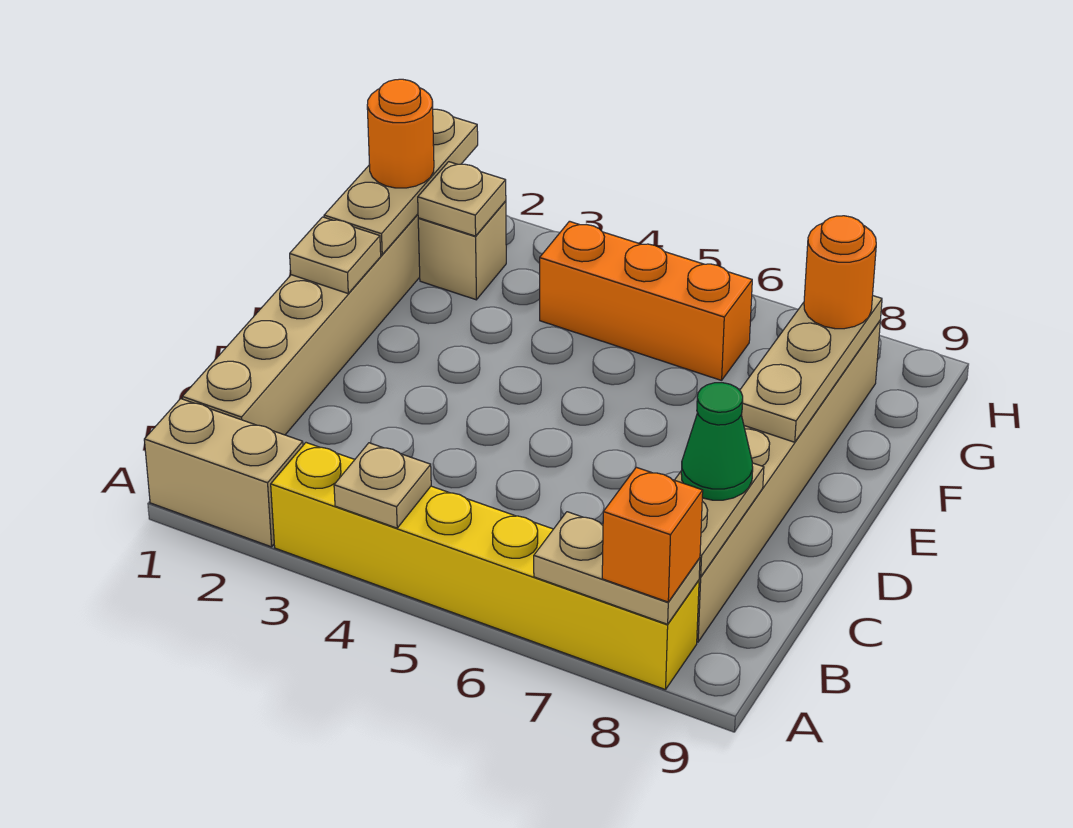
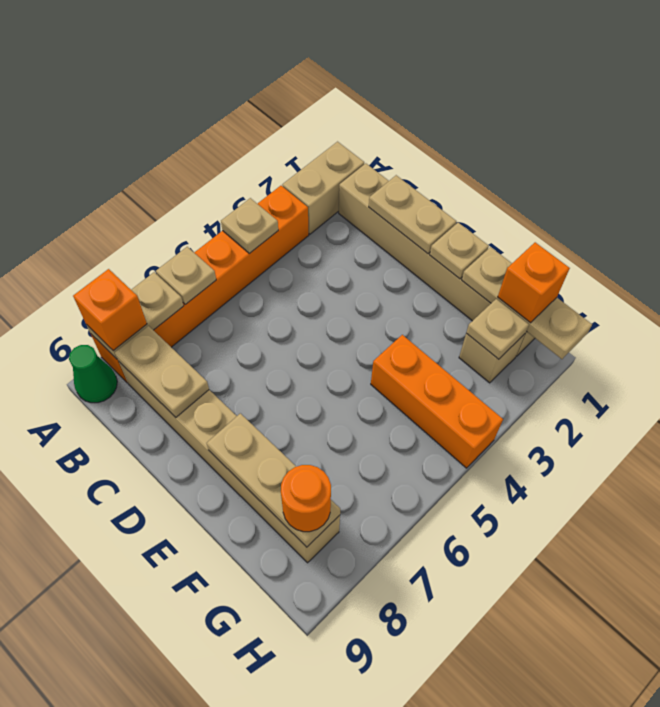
yellow brick A3:A8 level 1 -> orange brick A3:A8 level 1
none -> tan plate A6 level 2
none -> tan plate C1:D1 level 2
green cone C8 level 3 -> green cone A9 level 1
orange round brick G1 level 3 -> orange brick G1 level 3
orange brick G4:G6 level 1 -> orange brick F4:H4 level 1

